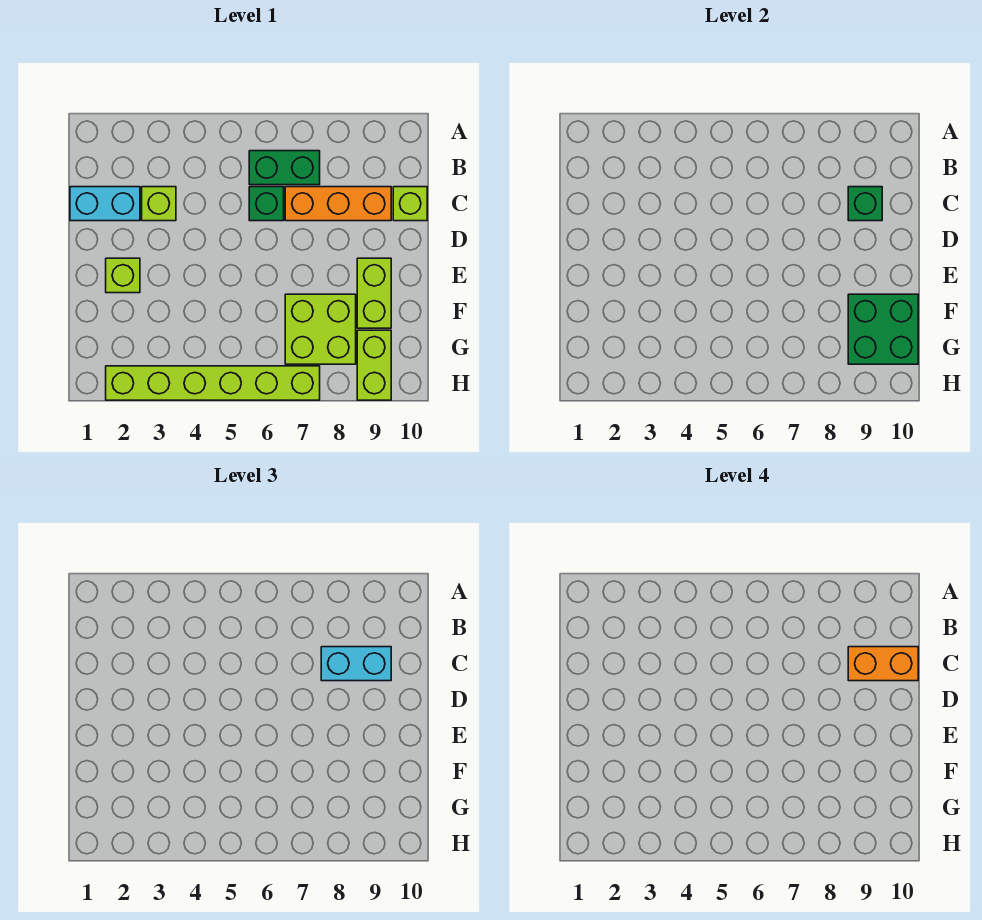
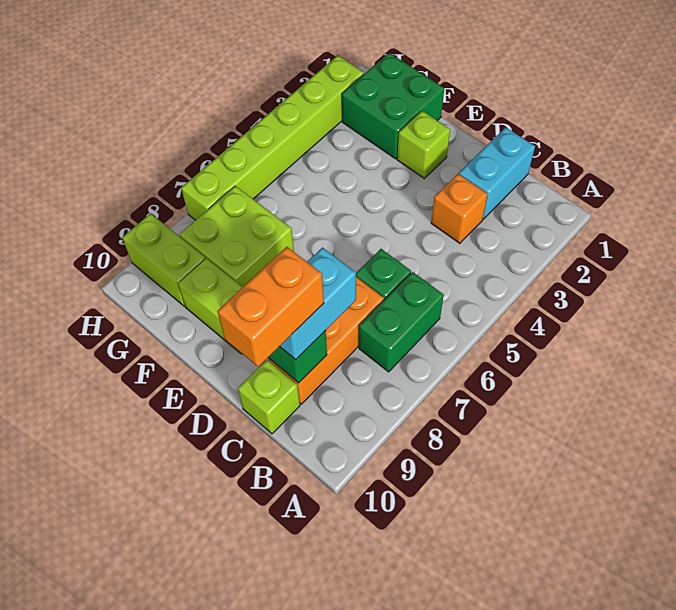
lime brick C3 level 1 -> orange brick C3 level 1
green brick F9:G10 level 2 -> green brick F1:G2 level 1

